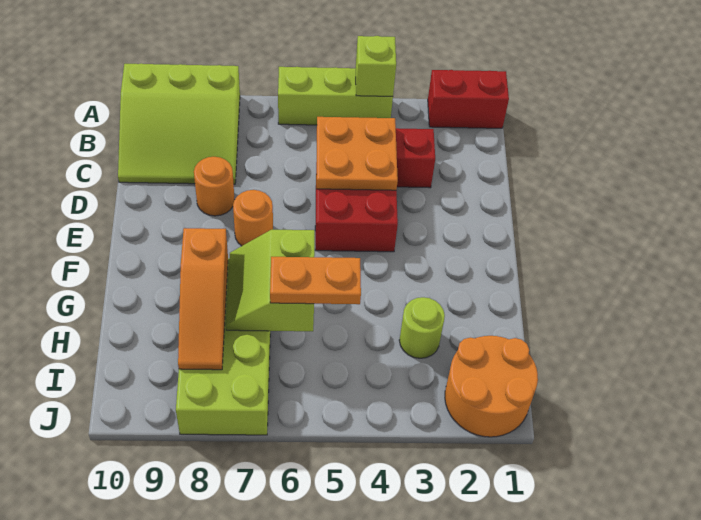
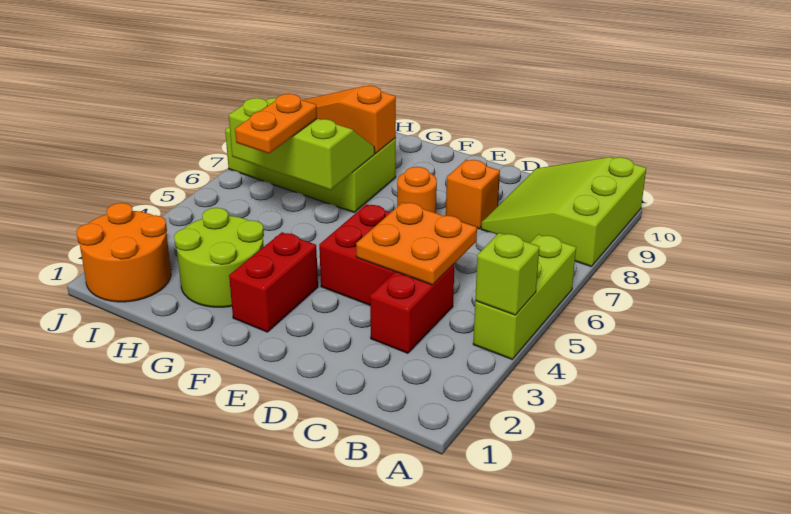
red brick A1:A2 level 1 -> red brick F2:F3 level 1
orange round brick D8 level 1 -> orange brick D8 level 1
lime slope G6:H7 level 2 top 6 -> lime slope G6:I7 level 2 top 6
lime round brick H3 level 1 -> lime round brick G2:H3 level 1

